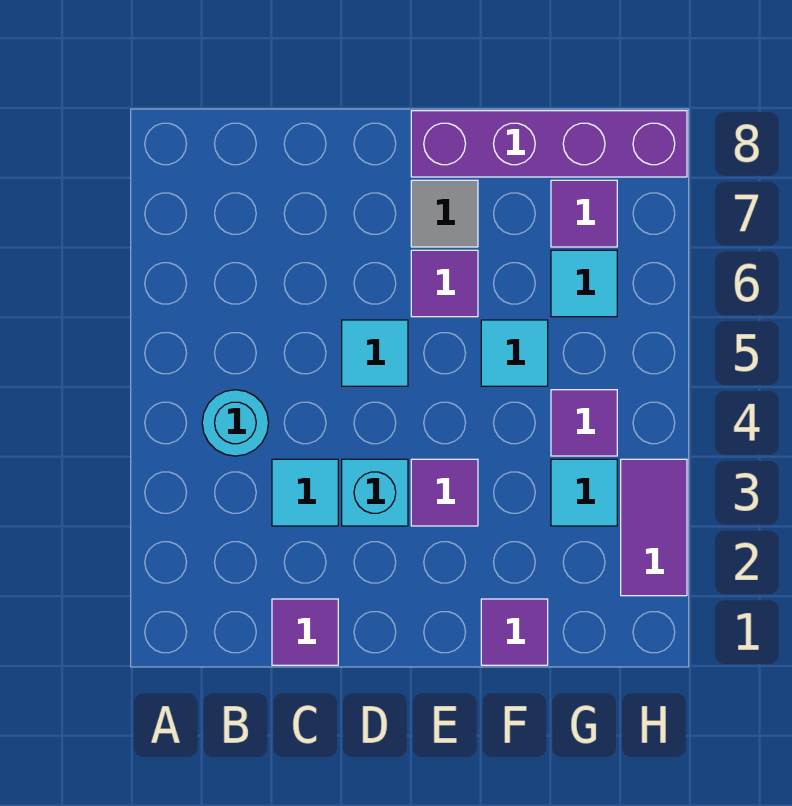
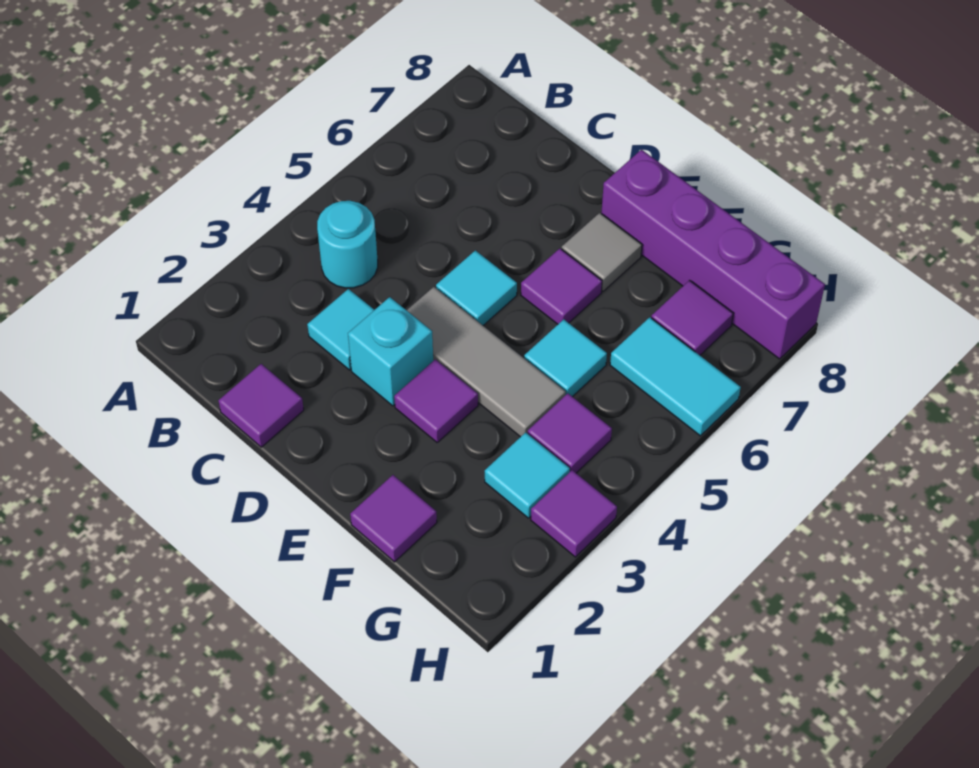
none -> grey tile D4:F4 level 1
cyan tile G6 level 1 -> cyan tile G6:H6 level 1
purple tile H2:H3 level 1 -> purple tile H3 level 1

